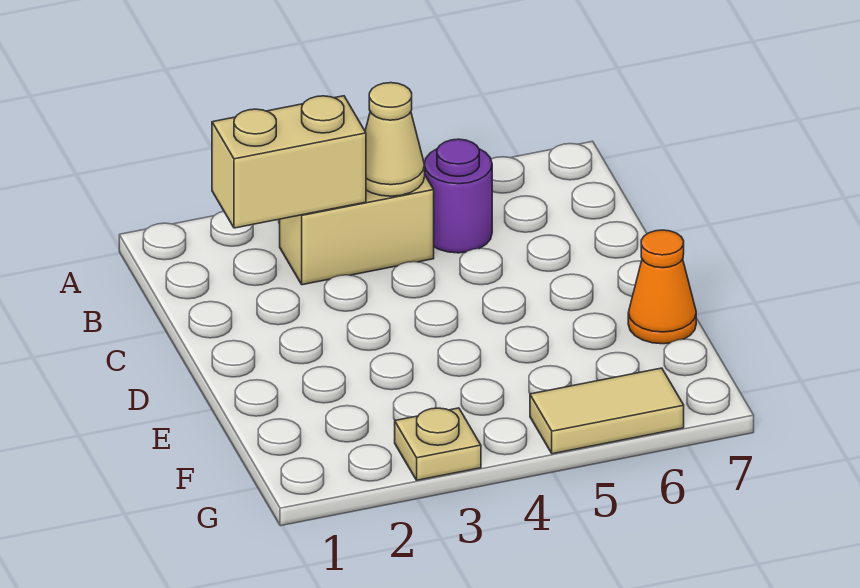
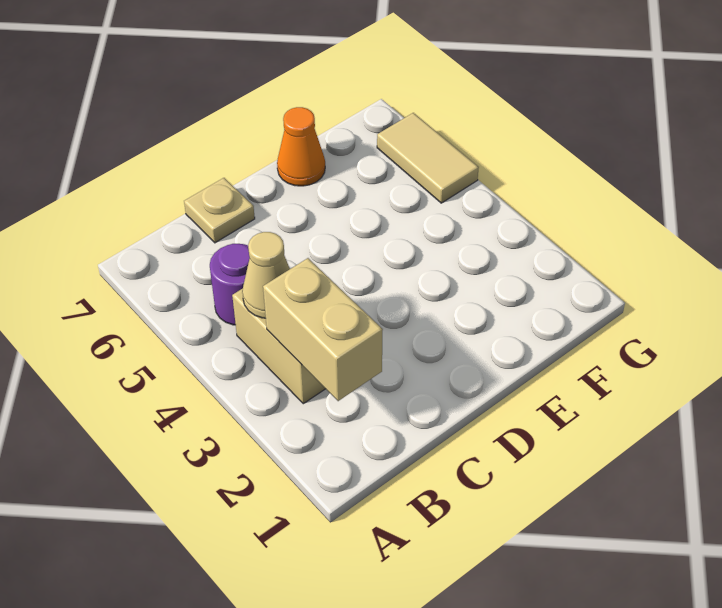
tan plate G3 level 1 -> tan plate C7 level 1

